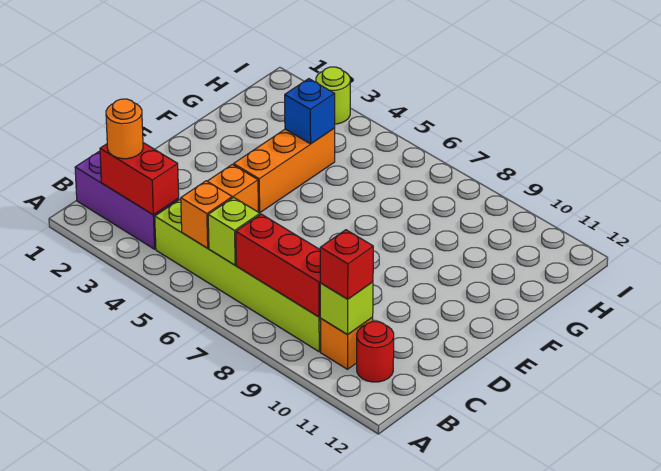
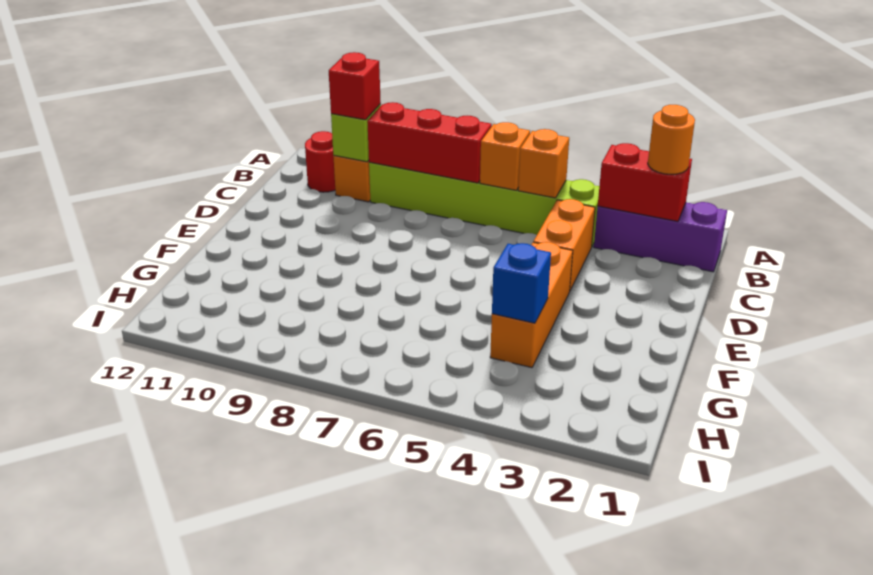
lime brick B6 level 2 -> orange brick B6 level 2
lime round brick I3 level 1 -> none

